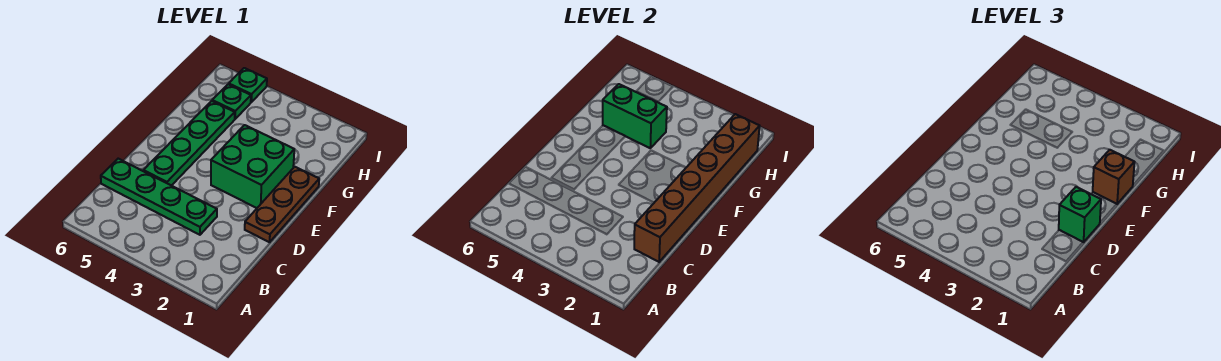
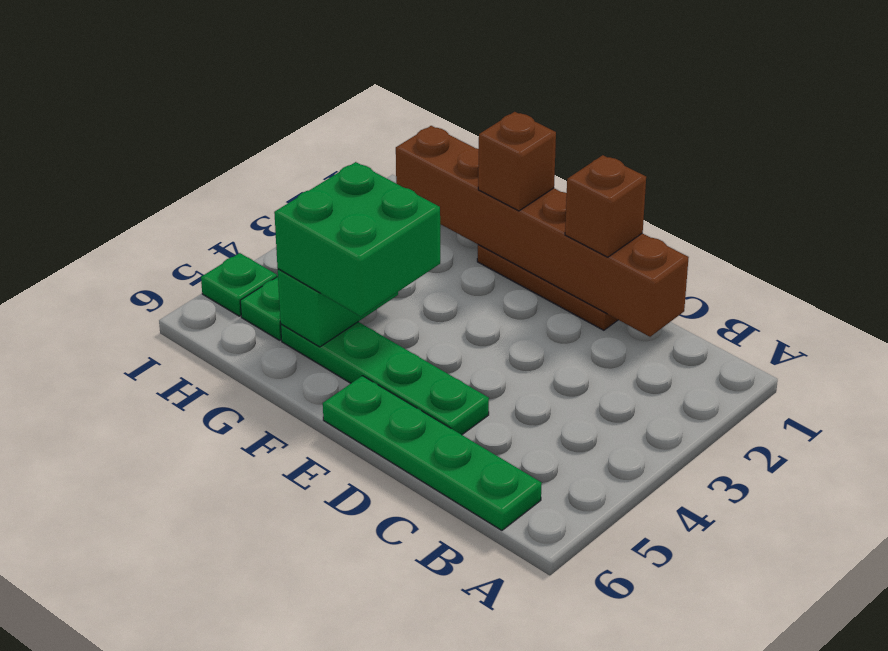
green plate C3:C6 level 1 -> green plate B6:E6 level 1
green brick D1 level 3 -> brown brick D1 level 3
green brick E2:F3 level 1 -> green brick F4:G5 level 3

